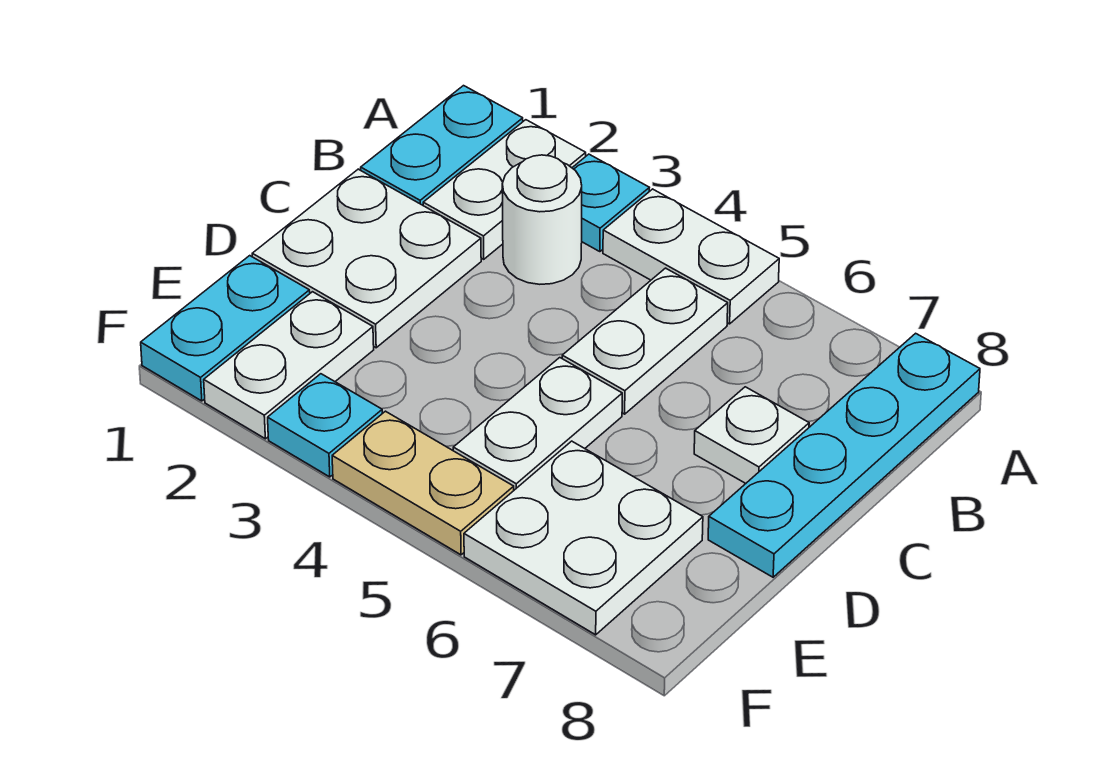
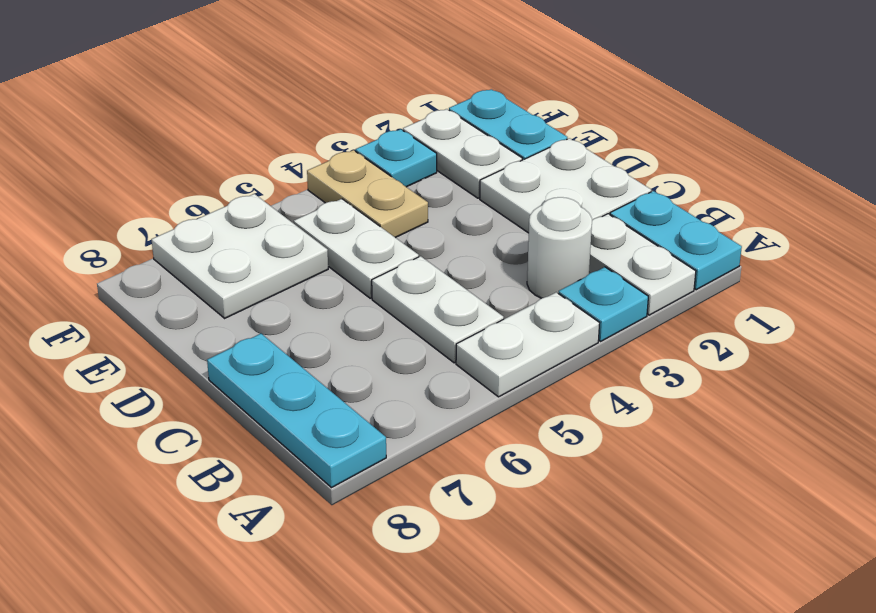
cyan plate A8:D8 level 1 -> cyan plate A8:C8 level 1
white plate C7 level 1 -> none
tan plate F4:F5 level 1 -> tan plate E4:F4 level 1

